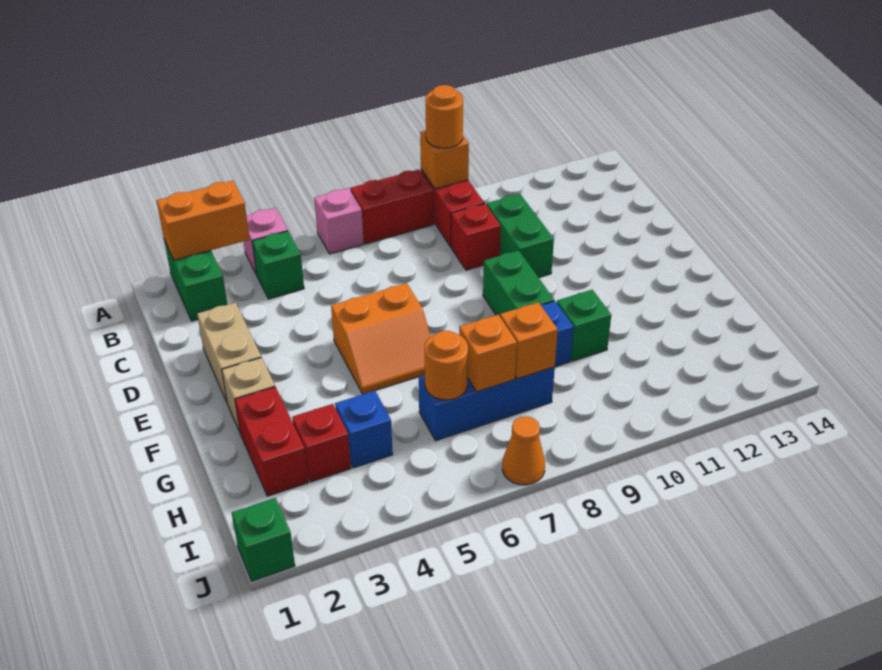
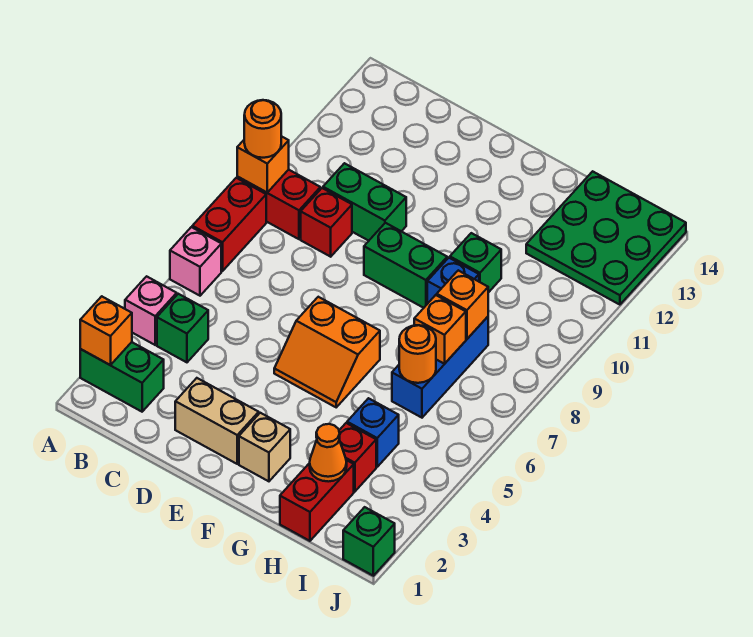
orange brick A2:A3 level 2 -> orange brick A2 level 2
orange slope E5:F6 level 1 top E -> orange slope E5:F6 level 1 top 6
red brick G2:H2 level 1 -> red brick H1:H2 level 1
none -> green plate H12:J14 level 1
orange cone J7 level 1 -> orange cone H2 level 2

